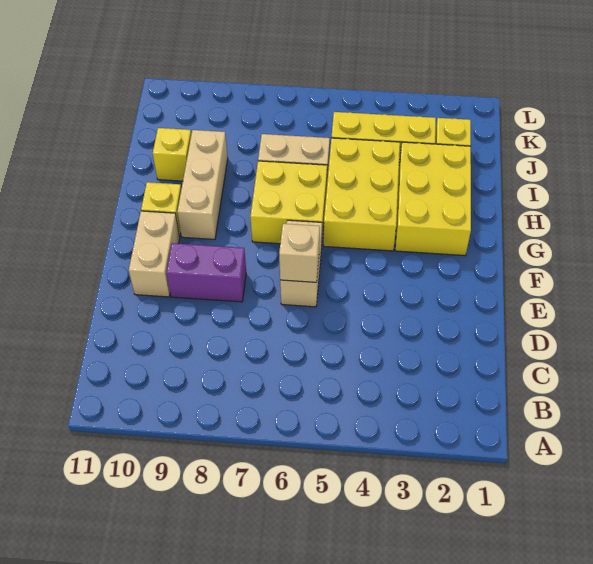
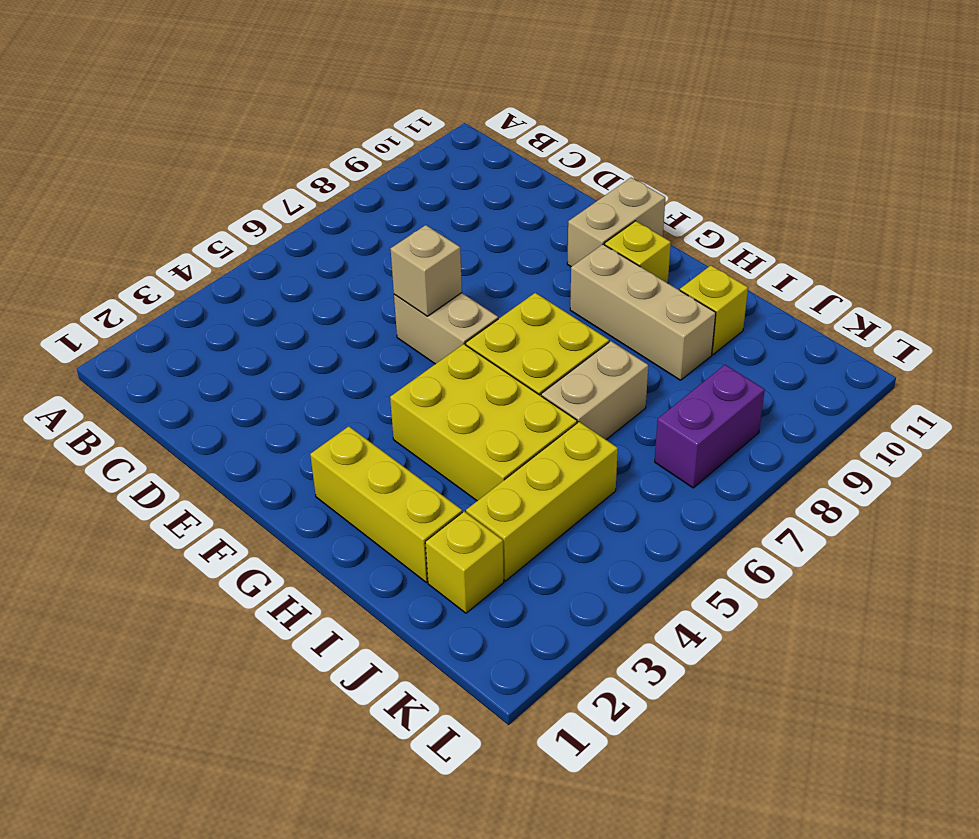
purple brick E8:E9 level 1 -> purple brick K7:K8 level 1
tan brick E10:F10 level 1 -> tan brick F10:F11 level 1
yellow brick G2:I3 level 1 -> yellow brick G2:I2 level 1

